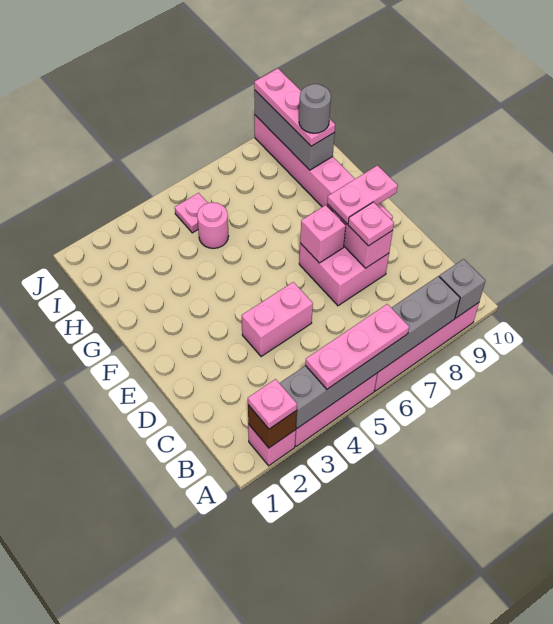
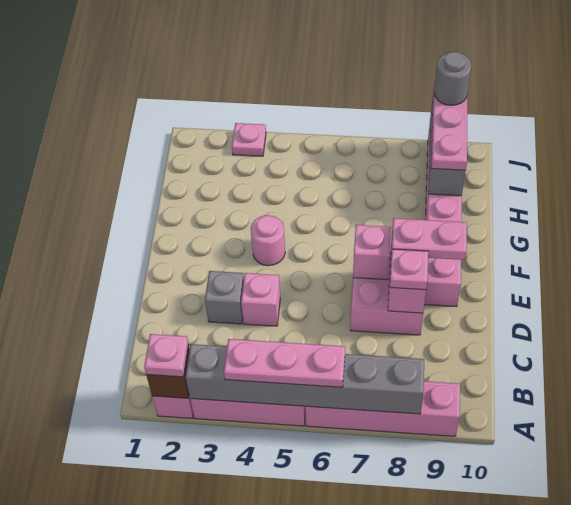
grey brick A9 level 2 -> grey brick D3 level 1
pink brick D4:D5 level 1 -> pink brick D4 level 1
pink round brick H5 level 1 -> pink round brick F4 level 1
grey round brick H9 level 4 -> grey round brick J9 level 4
pink plate I5 level 1 -> pink plate J3 level 1

